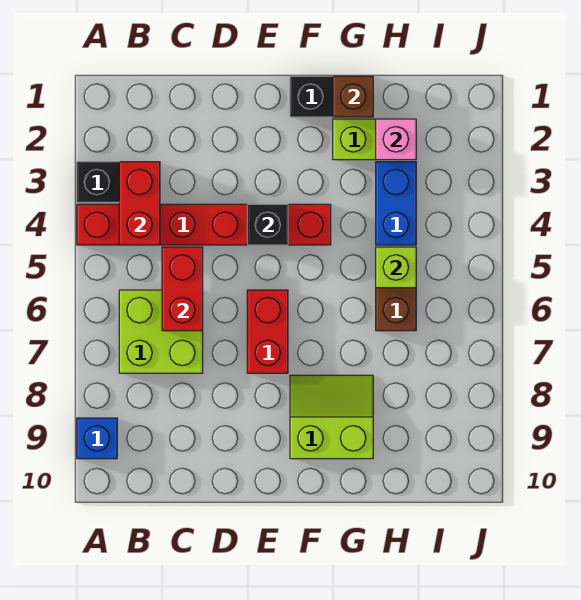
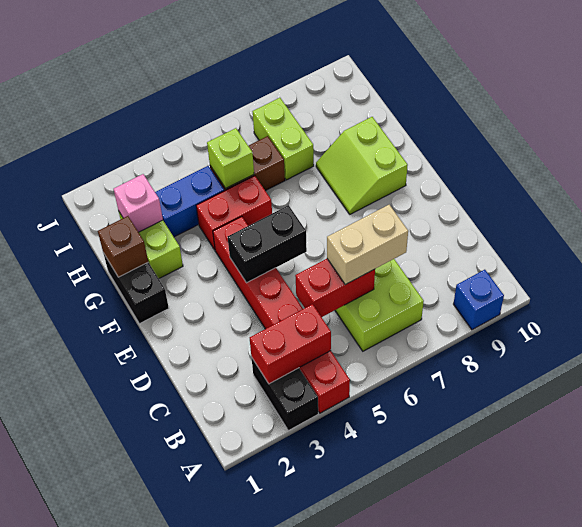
none -> tan brick C6:C7 level 3
black brick E4 level 2 -> black brick E4:E5 level 2
red brick E6:E7 level 1 -> red brick G4:G5 level 1
none -> lime brick H7:I7 level 1

